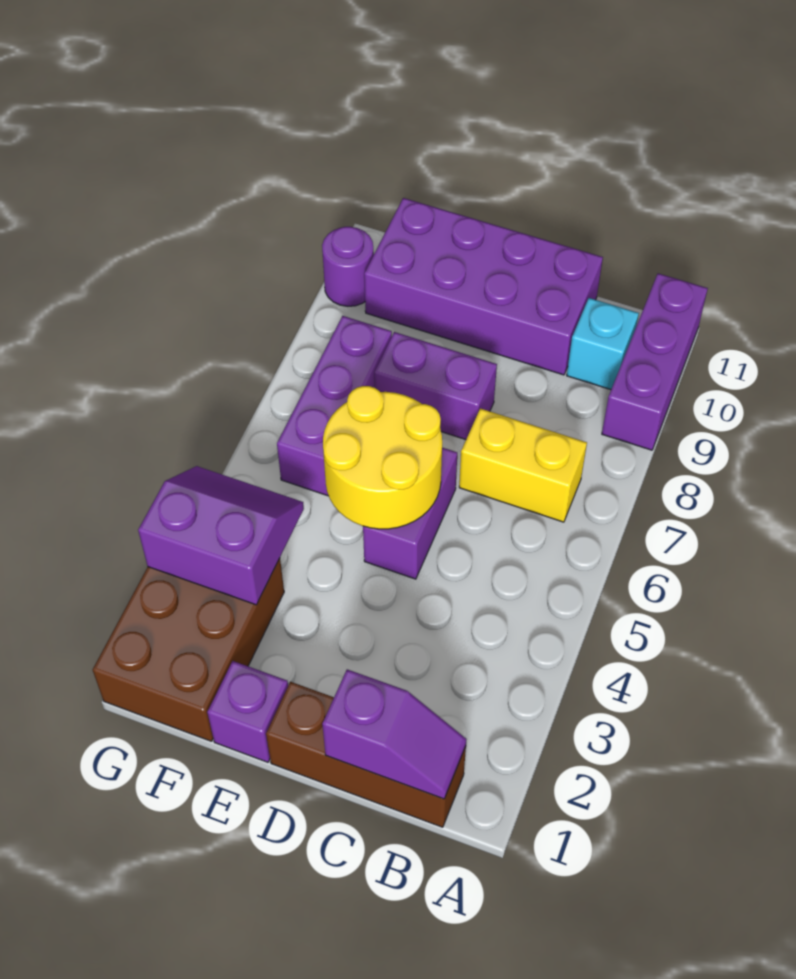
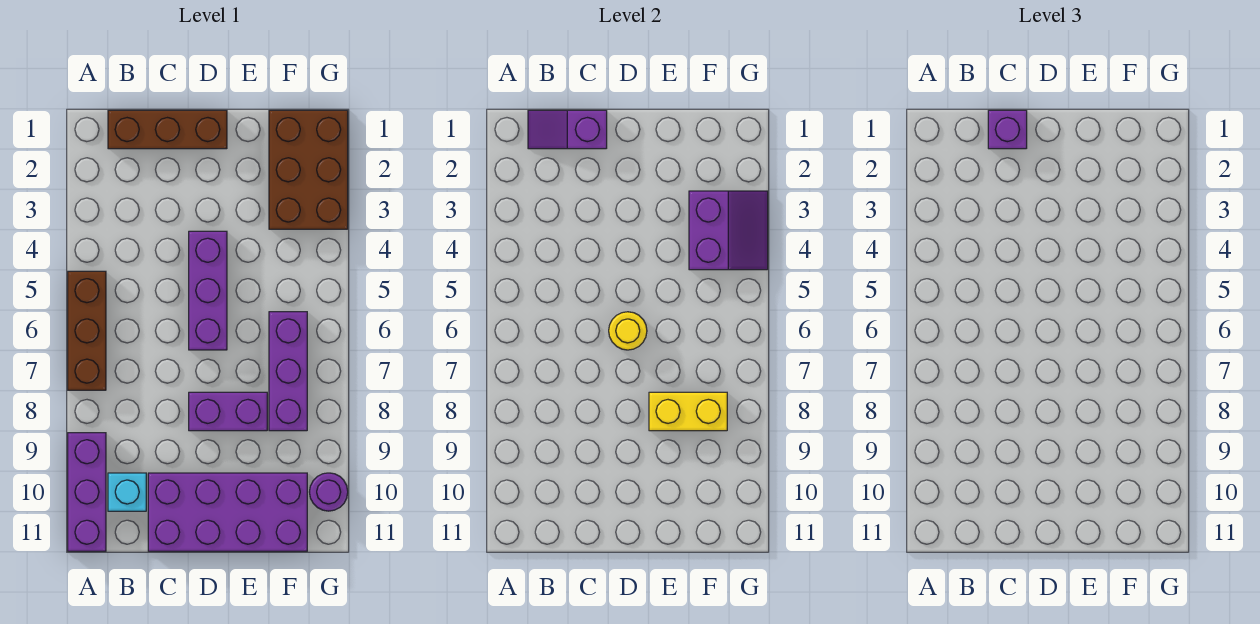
none -> brown brick A5:A7 level 1
yellow brick B7:C7 level 1 -> yellow brick E8:F8 level 2
purple brick D5:D6 level 1 -> purple brick D4:D6 level 1
yellow round brick D5:E6 level 2 -> yellow round brick D6 level 2
purple brick E1 level 1 -> purple brick C1 level 3
purple slope F3:G4 level 2 top 3 -> purple slope F3:G4 level 2 top F

